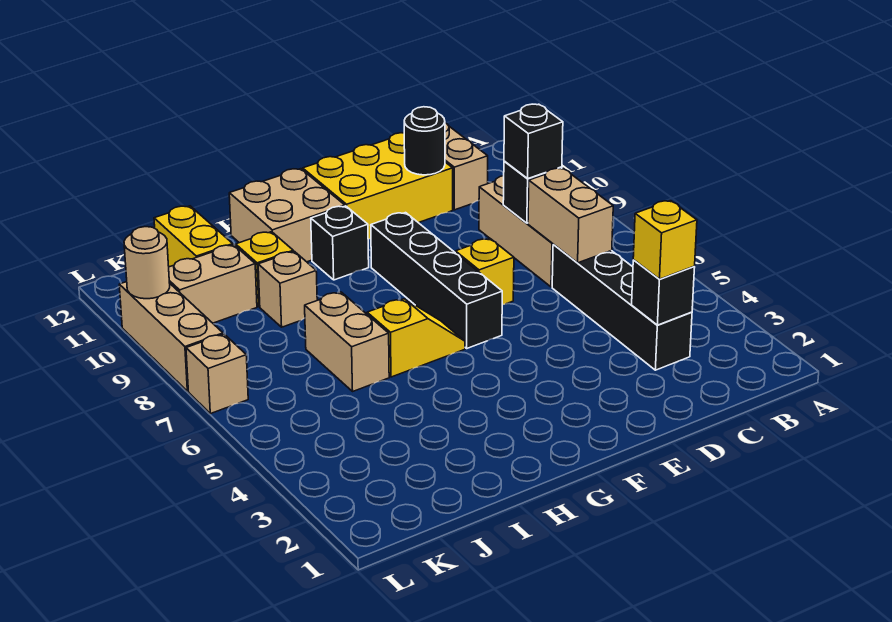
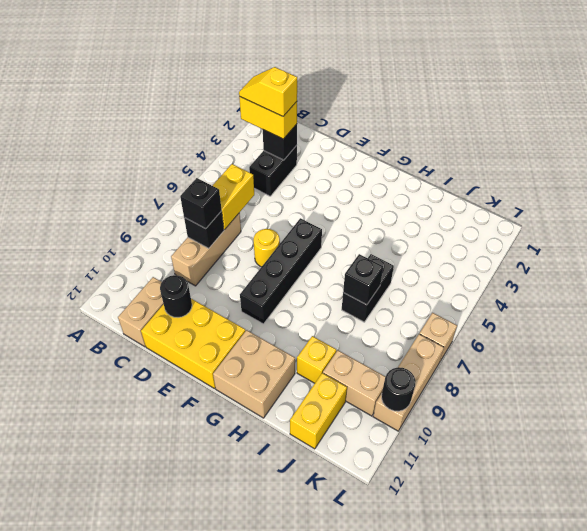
black brick C3:C6 level 1 -> black brick C3:C4 level 1
yellow brick C3 level 3 -> yellow brick B3:C3 level 3
tan brick C6:C7 level 2 -> yellow brick C6:C7 level 2
yellow brick E7 level 1 -> yellow round brick E7 level 1
yellow slope G6:H6 level 1 top H -> yellow slope B3:C3 level 4 top C
black brick G10 level 1 -> black brick I7 level 2
tan brick I6:I7 level 1 -> black brick I6:I7 level 1
tan brick I9 level 1 -> none
tan round brick L10 level 2 -> black round brick L10 level 2

